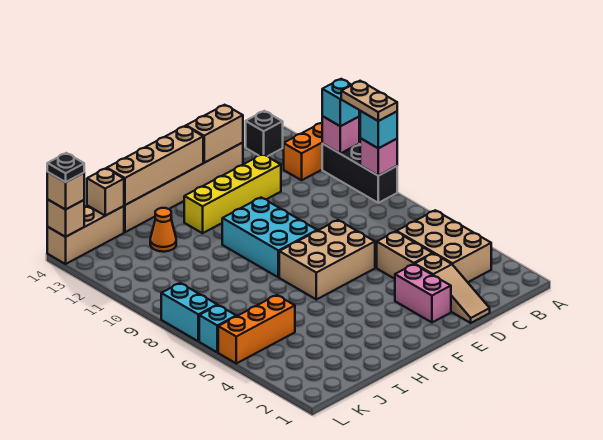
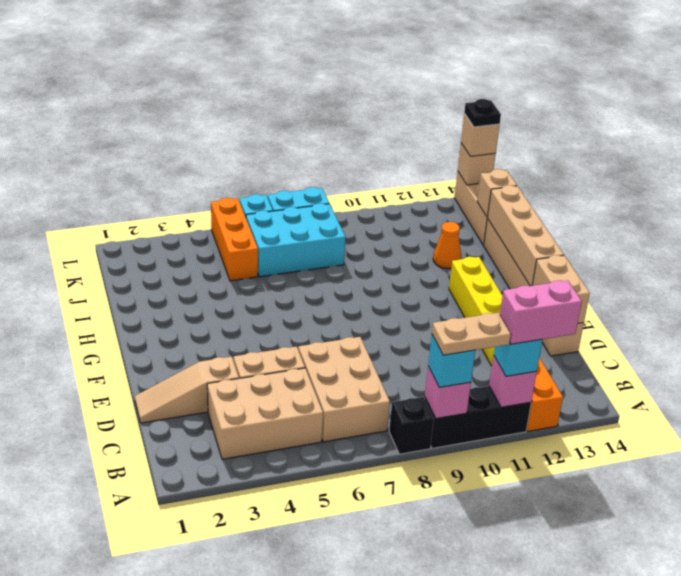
black brick B14 level 1 -> black brick A8 level 1
pink brick E2:E3 level 1 -> pink brick A11:A12 level 4
tan brick E6:G7 level 1 -> tan brick B6:D7 level 1
cyan brick F8:G10 level 1 -> cyan brick J6:K8 level 1

